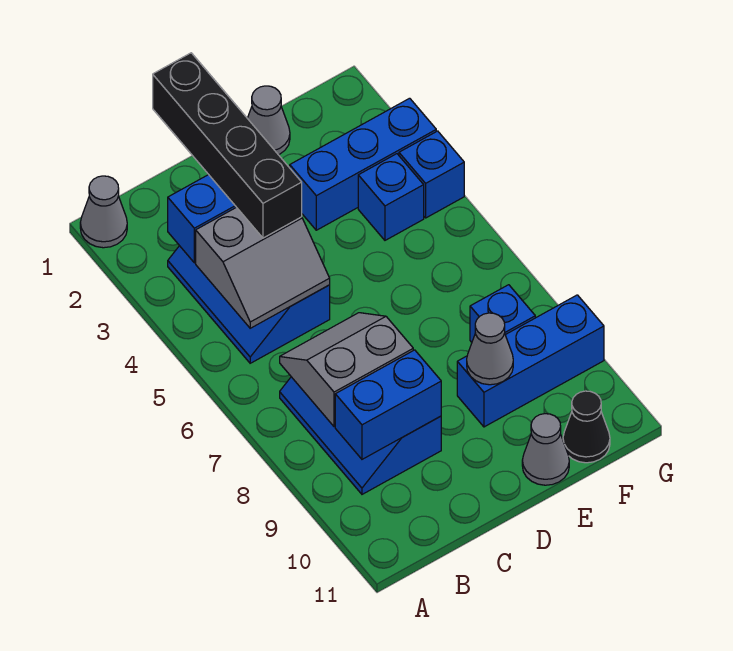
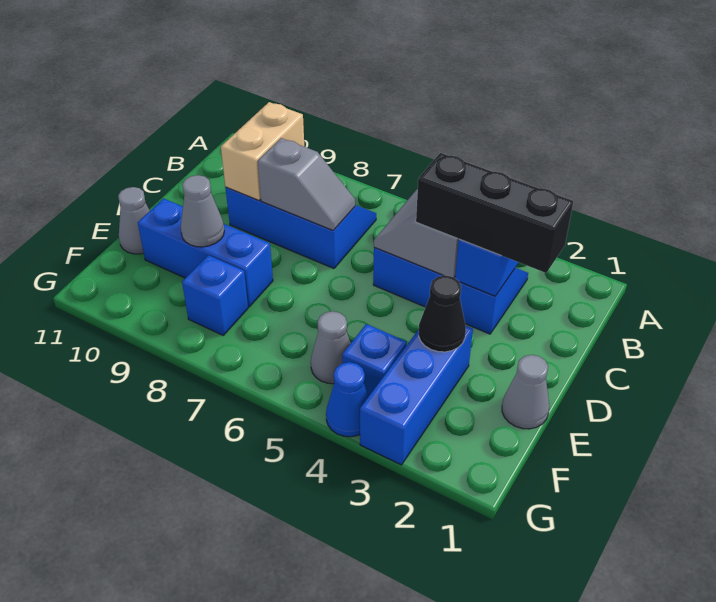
grey cone A1 level 1 -> grey cone F5 level 1
grey slope B7:C8 level 2 top 8 -> grey slope C7:C8 level 2 top 8
blue brick B9:C9 level 2 -> tan brick B9:C9 level 2
black brick C1:C4 level 3 -> black brick C2:C4 level 3
blue brick E9:G9 level 1 -> blue brick E8:E10 level 1
black cone F11 level 1 -> black cone E3 level 2
blue brick G4 level 1 -> blue cone G4 level 1

